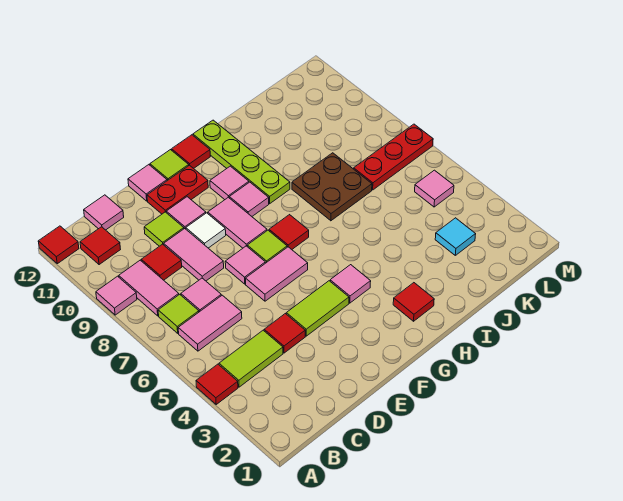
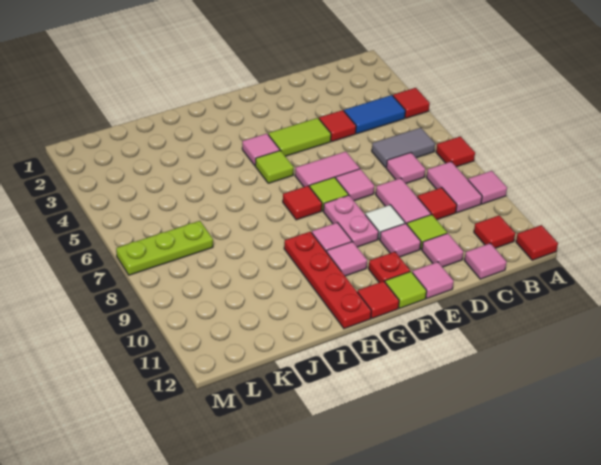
lime tile B4:C4 level 1 -> blue tile B4:C4 level 1
pink tile B6:C6 level 1 -> grey tile B6:C6 level 1
lime tile B7 level 1 -> lime tile G5 level 1
red plate E11:F11 level 1 -> red plate F11 level 1
pink tile F8:F9 level 1 -> pink plate F8:F9 level 1
red tile H2 level 1 -> red tile A7 level 1
lime plate H9:H12 level 1 -> red plate H9:H12 level 1
brown plate I7:J8 level 1 -> none
cyan tile K3 level 1 -> none
red plate K7:M7 level 1 -> lime plate K7:M7 level 1
pink tile L5 level 1 -> pink tile D11 level 1

